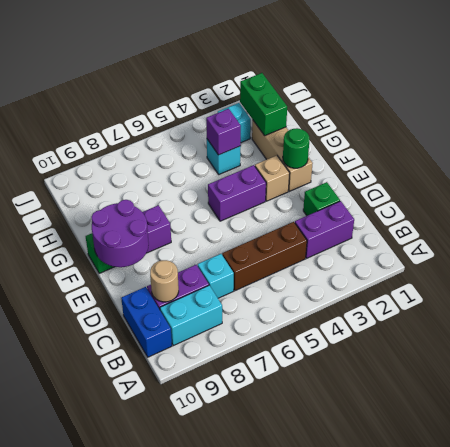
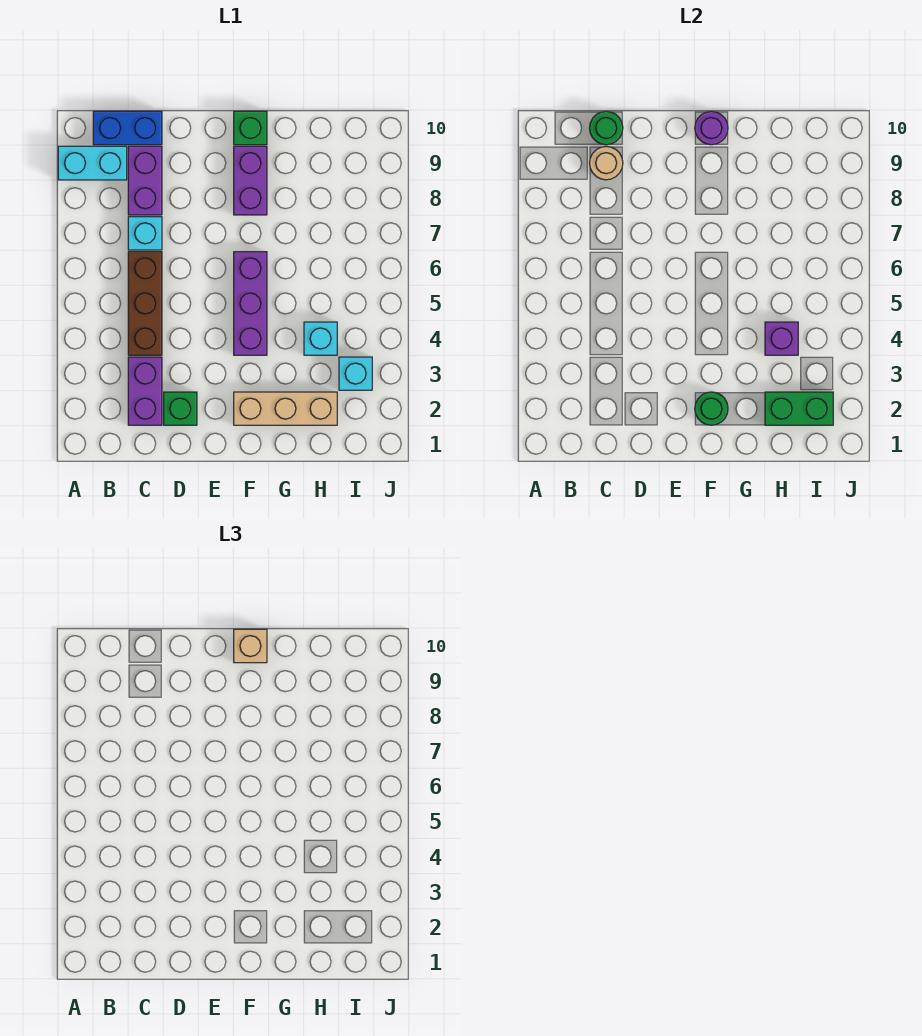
cyan brick B8:B9 level 1 -> cyan brick A9:B9 level 1
none -> green round brick C10 level 2
purple round brick E9:F10 level 2 -> purple round brick F10 level 2
tan brick F3 level 1 -> tan brick F10 level 3
purple brick F4:F5 level 1 -> purple brick F4:F6 level 1

